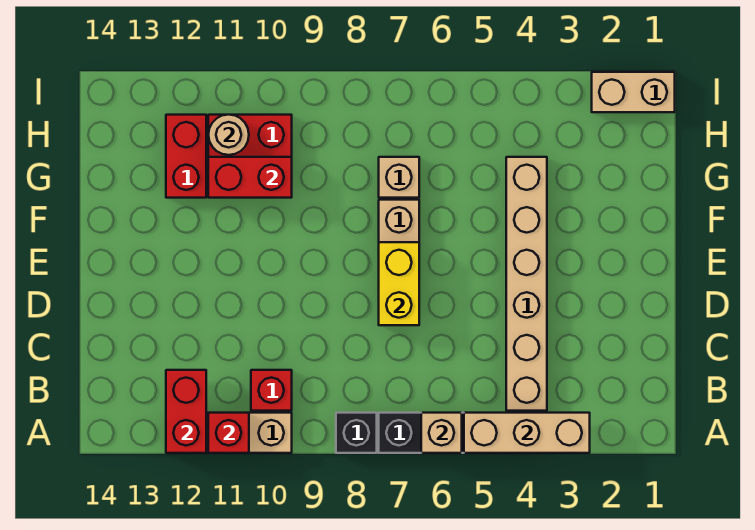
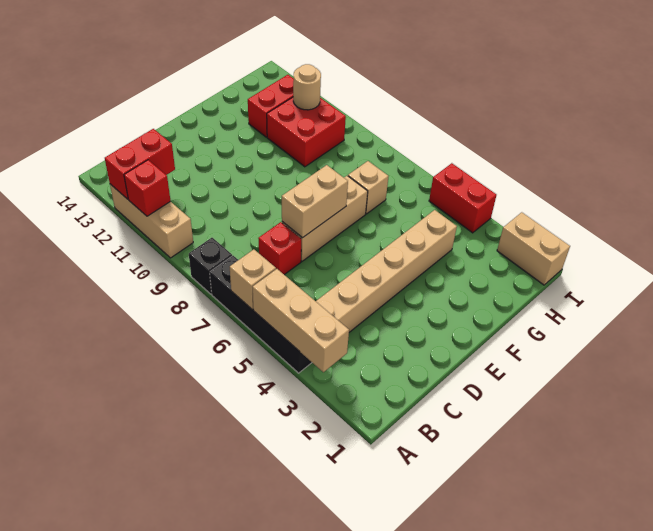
red brick B10 level 1 -> red brick C7 level 1
yellow brick D7:E7 level 2 -> tan brick D7:E7 level 2
red brick G10:G11 level 2 -> red brick I4:I5 level 1

